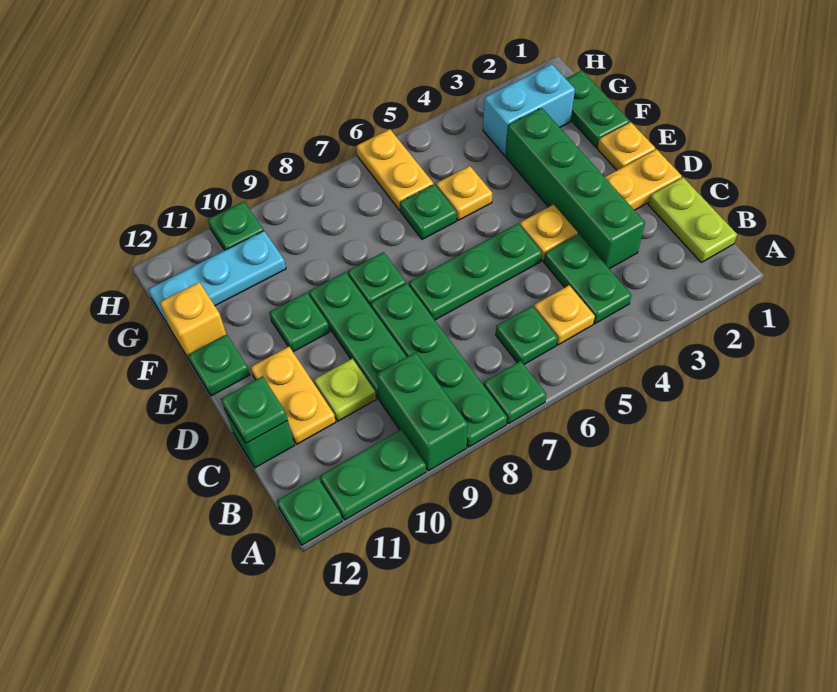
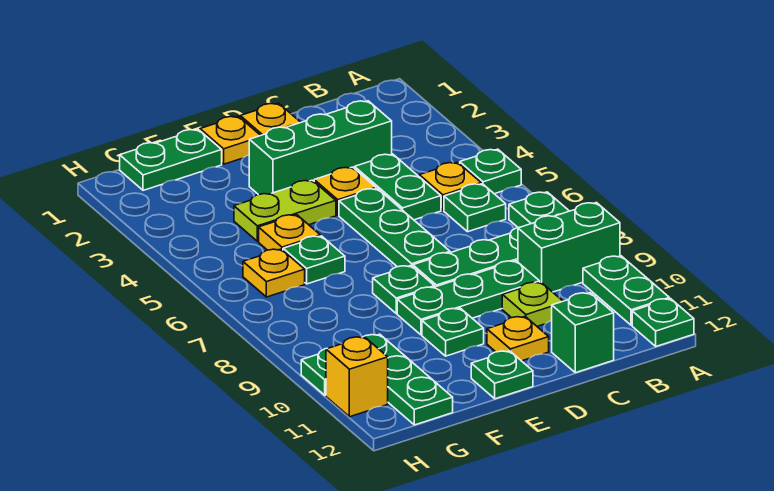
lime plate B1:C1 level 1 -> lime plate E4:F4 level 1
green plate B4:C4 level 1 -> green plate C4:C5 level 1
green brick C3:F3 level 1 -> green brick C3:E3 level 1
yellow plate C11:D11 level 1 -> yellow plate D11 level 1
green plate C12 level 2 -> green plate A5 level 1
yellow brick F12 level 1 -> yellow brick H11 level 1
cyan brick G2:G3 level 1 -> none
yellow plate G6:H6 level 1 -> yellow plate G6 level 1
cyan plate G10:G12 level 1 -> green plate G10:G12 level 1

